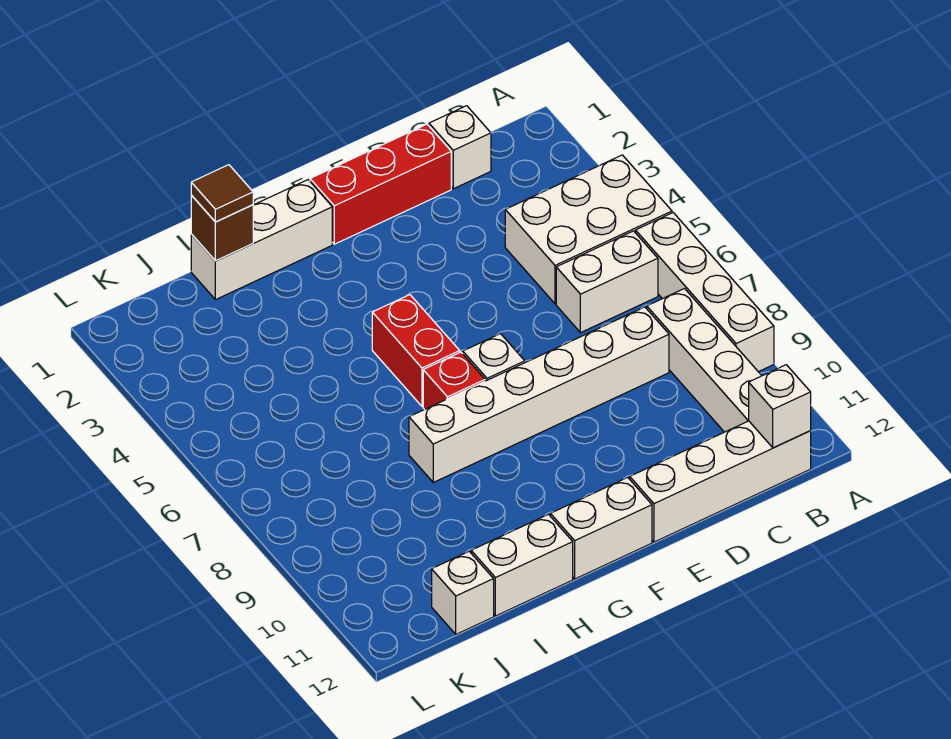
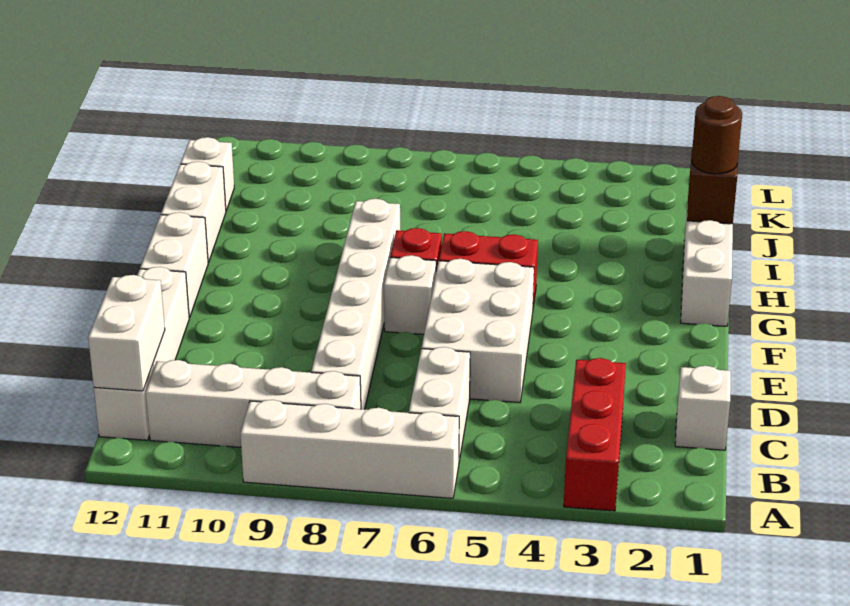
white brick A4:C5 level 1 -> white brick D5:F6 level 1
white brick B12 level 2 -> white brick B12:C12 level 2
red brick D1:F1 level 1 -> red brick A3:C3 level 1
brown tile I1 level 3 -> brown round brick I1 level 3

